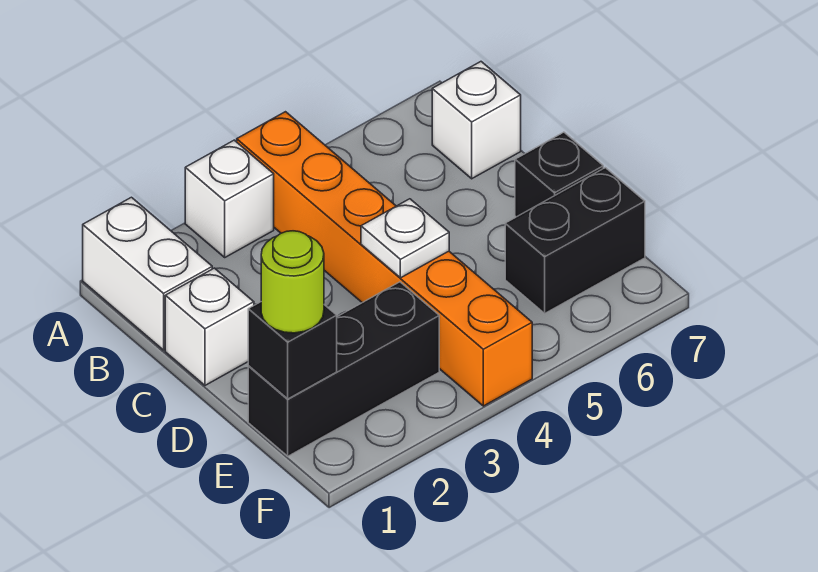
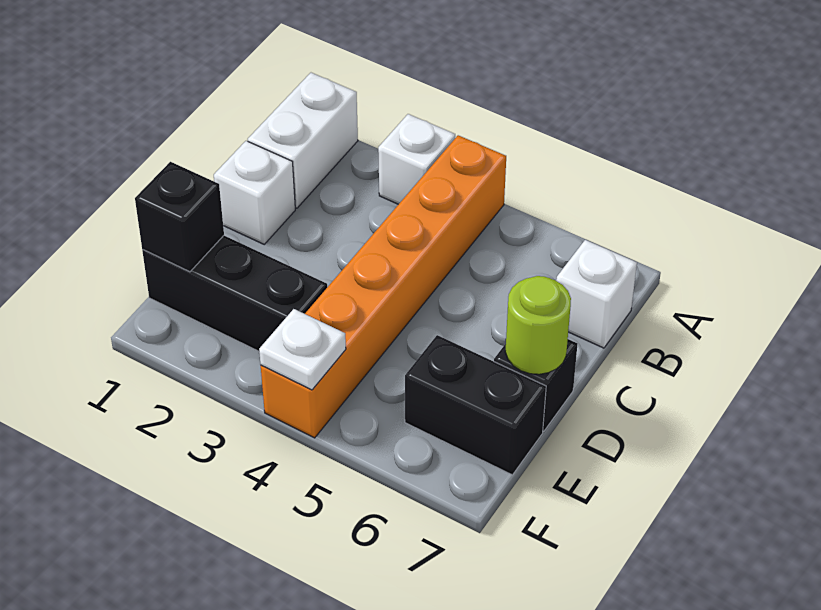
white plate D4 level 2 -> white plate F4 level 2
lime round brick E1 level 3 -> lime round brick D7 level 2

